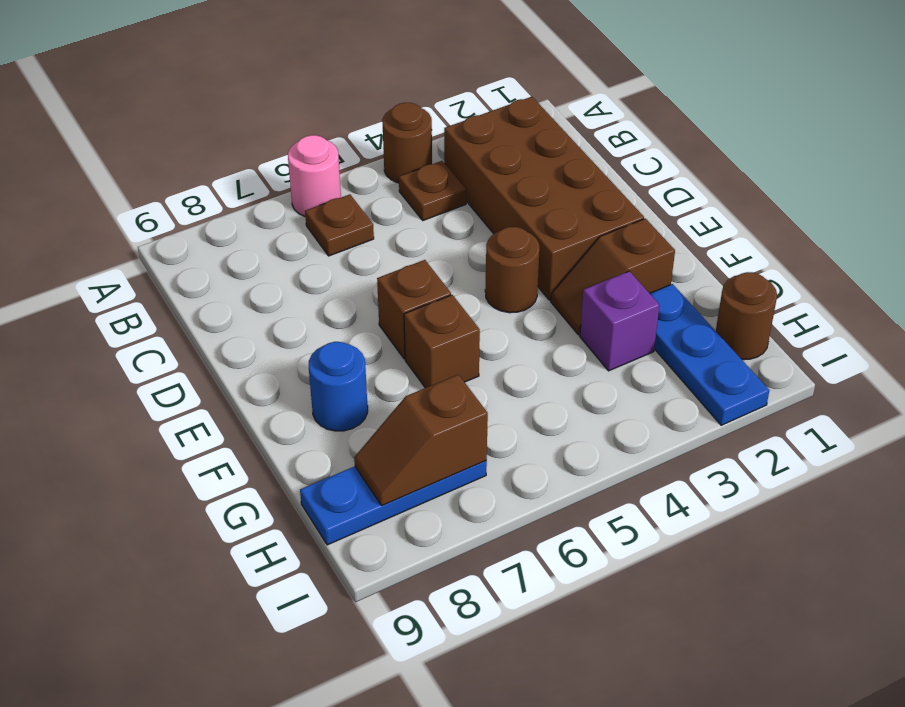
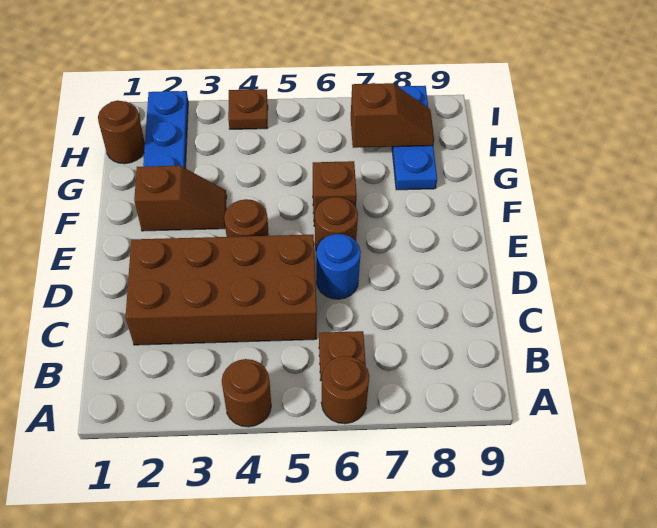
pink round brick A6 level 1 -> brown round brick A6 level 1
brown brick B2:E3 level 1 -> brown brick C2:D5 level 1
brown plate B4 level 1 -> brown plate I4 level 1
brown brick E6 level 1 -> brown round brick E6 level 1
blue round brick F8 level 1 -> blue round brick D6 level 1
purple brick G3 level 1 -> none
blue plate H7:H9 level 1 -> blue plate G8:I8 level 1

